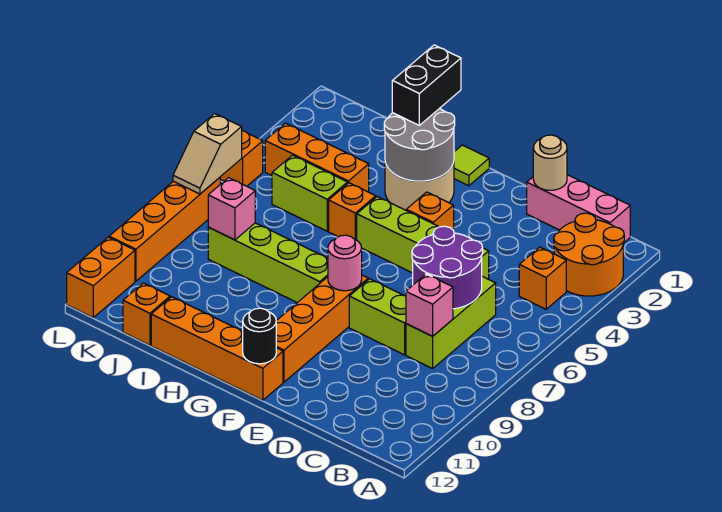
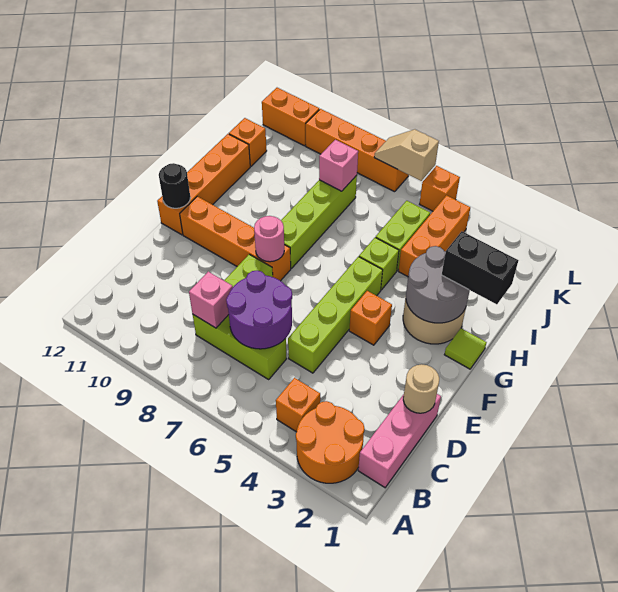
orange brick H5 level 1 -> lime brick H5 level 1

